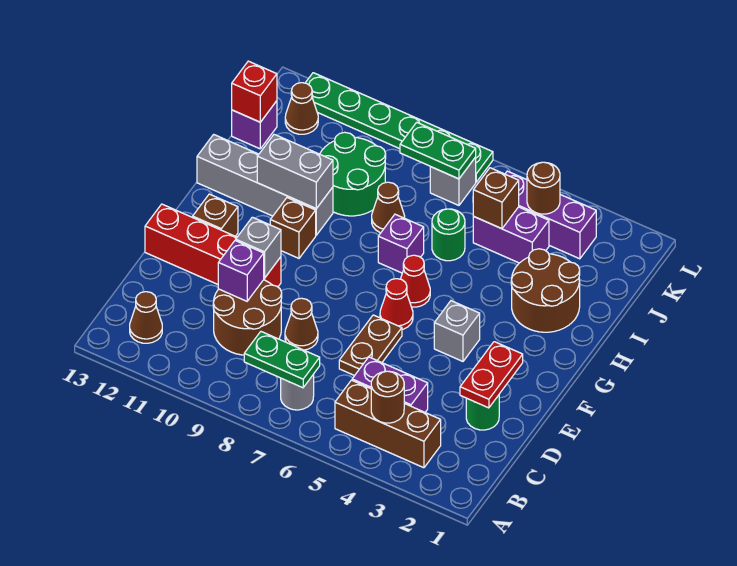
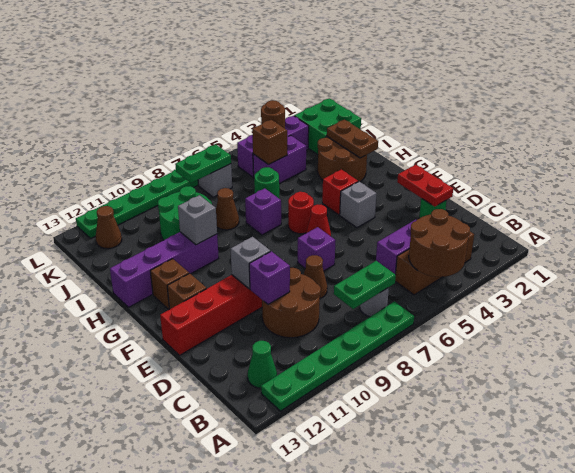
none -> green plate A7:A12 level 1
brown round brick B4 level 2 -> brown round brick A4:B5 level 2
brown cone B12 level 1 -> green cone B12 level 1
brown plate D6:E6 level 1 -> brown plate H2:I2 level 2
red cone G6 level 1 -> red round brick G6 level 1
brown brick G10 level 1 -> brown brick G12 level 1
grey brick H10:H13 level 1 -> purple brick H10:H13 level 1
grey brick H10:H11 level 2 -> grey brick H10 level 2
none -> green brick J1:K2 level 1
purple brick J13 level 1 -> purple brick E7 level 1
red brick J13 level 2 -> red brick G4 level 1

